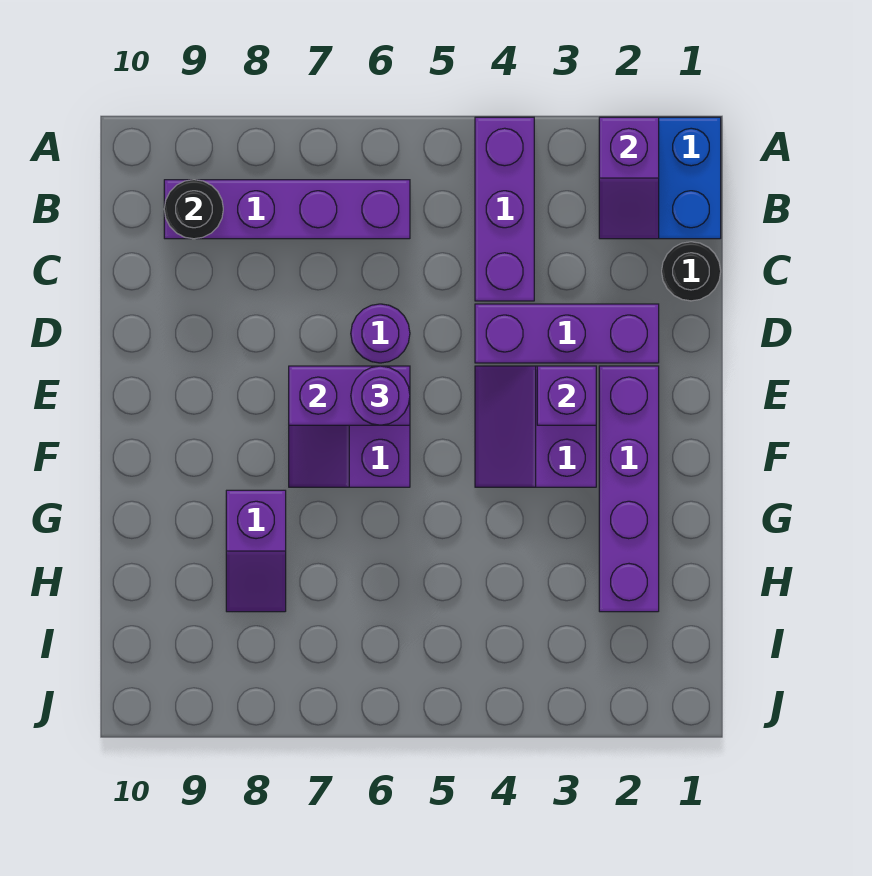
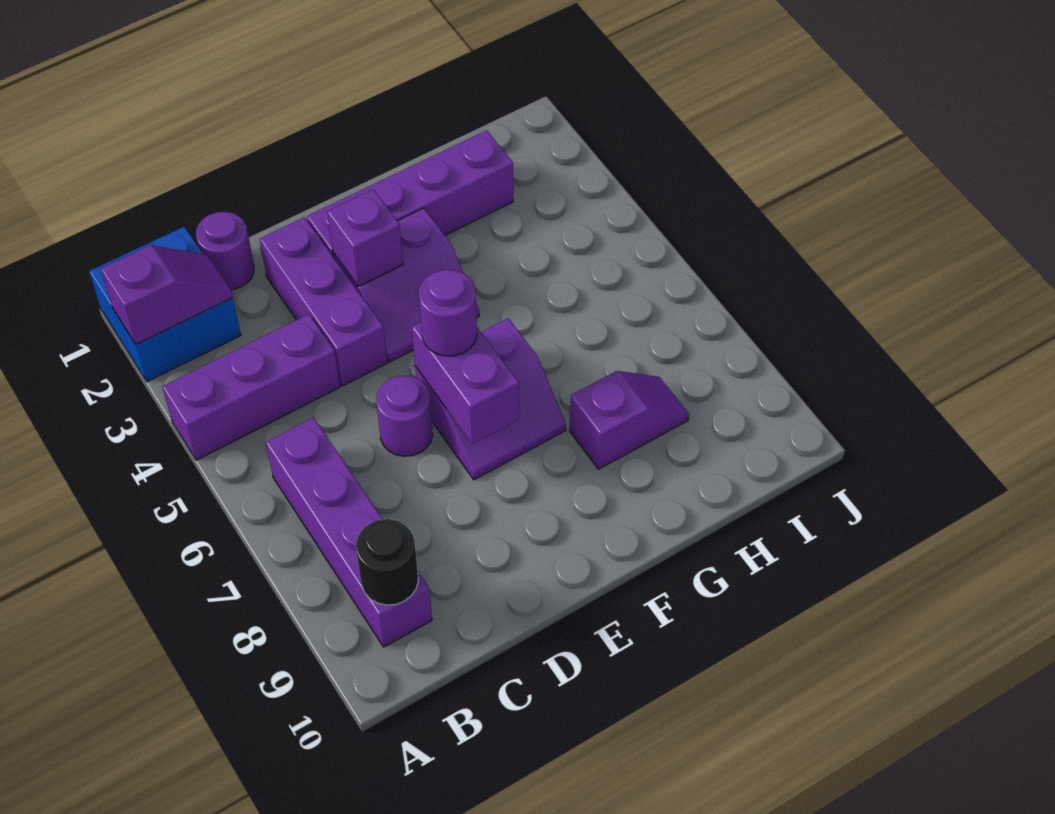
black round brick C1 level 1 -> purple round brick C1 level 1

